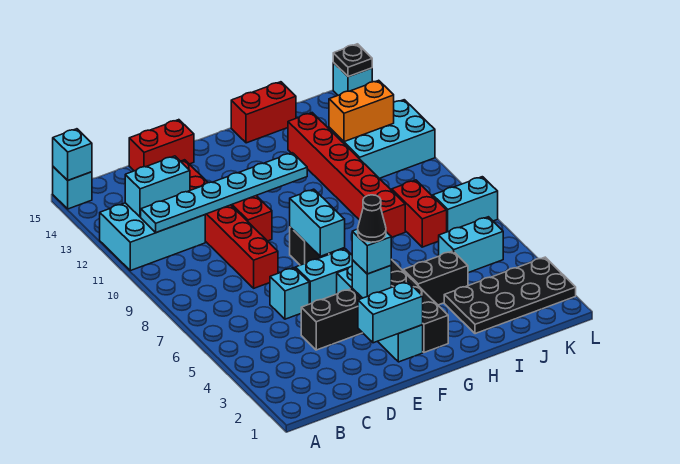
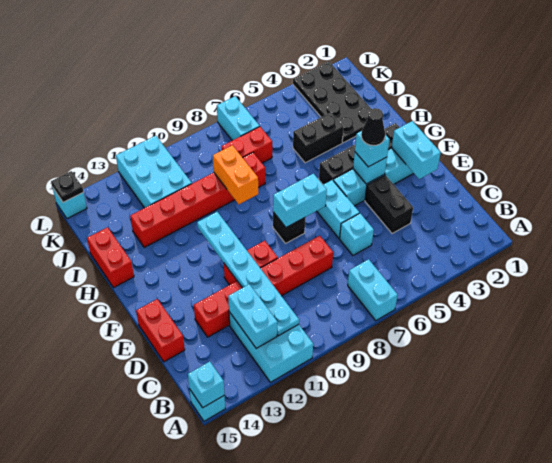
black brick H4:I4 level 1 -> black brick I4:I5 level 1
cyan brick J5:K5 level 1 -> cyan brick A7:B7 level 1
orange brick J12:K12 level 2 -> orange brick H9:I9 level 2

